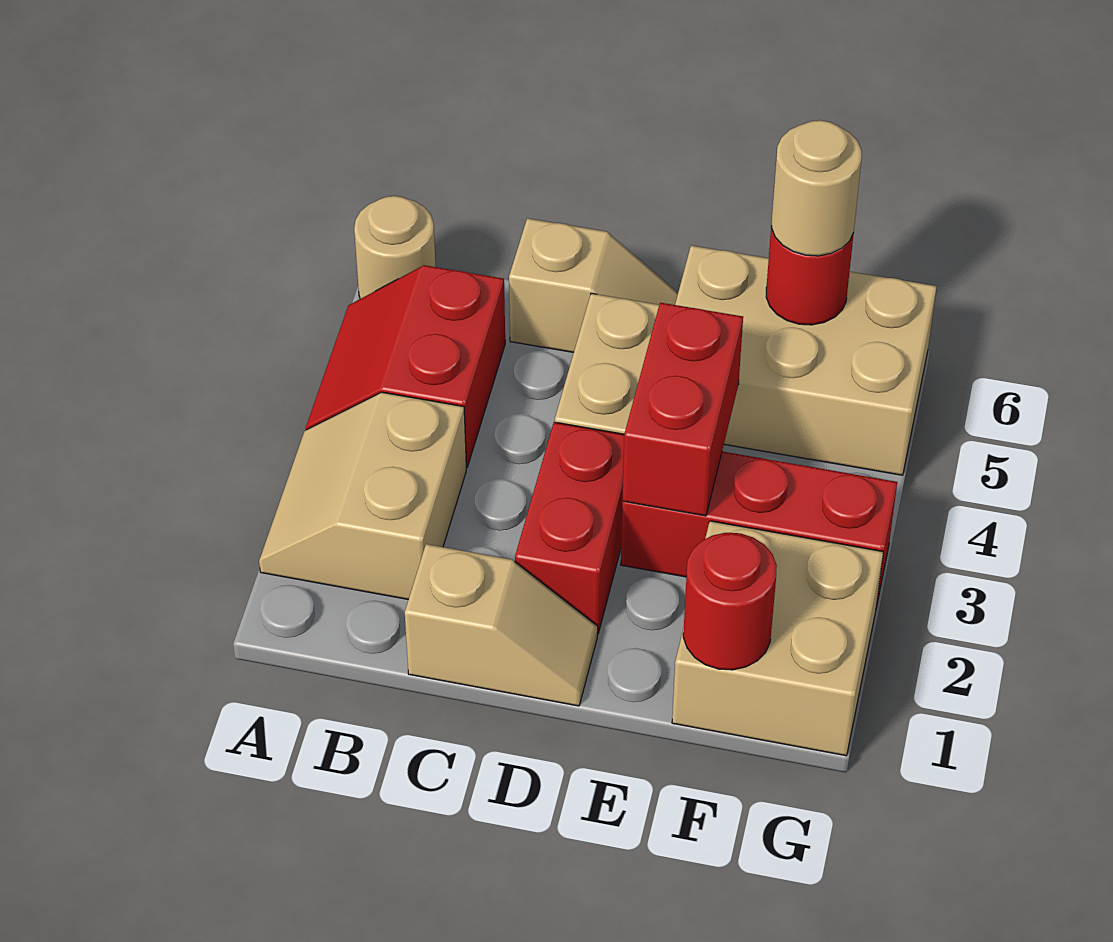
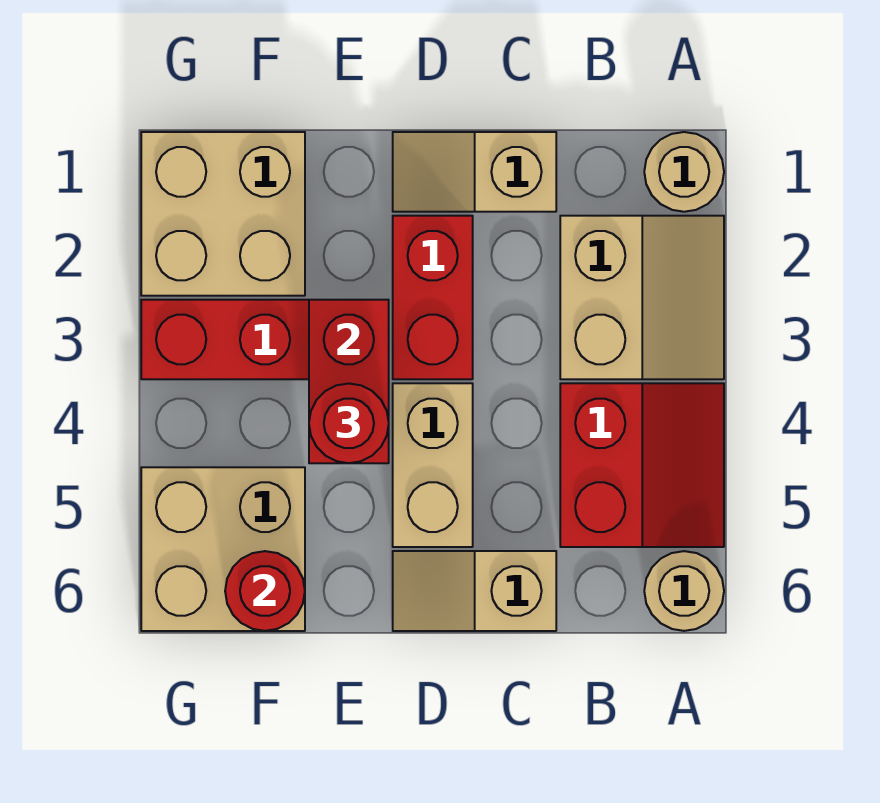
tan brick E5:G6 level 1 -> tan brick F5:G6 level 1
red round brick F1 level 2 -> red round brick E4 level 3
tan round brick F6 level 3 -> tan round brick A1 level 1

